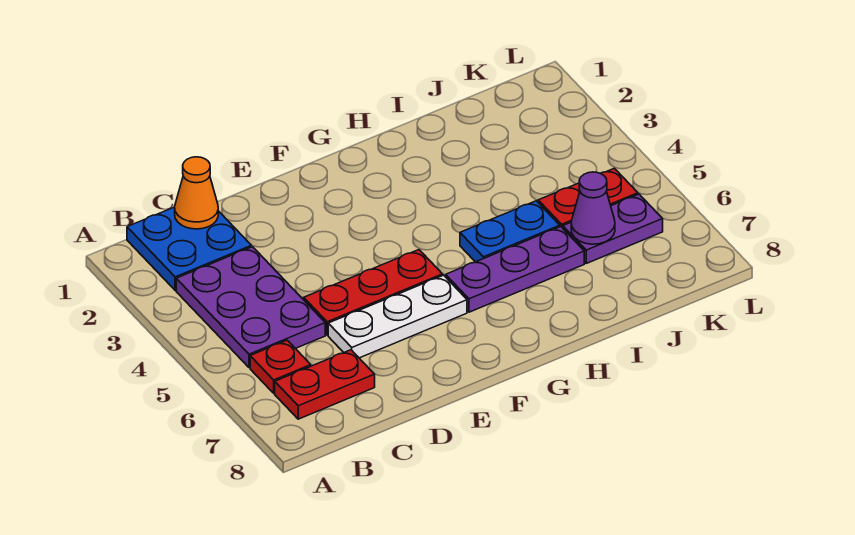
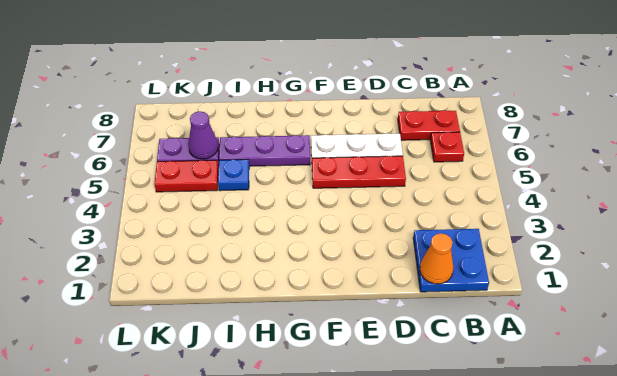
purple plate B3:C5 level 1 -> none
blue plate H5:I5 level 1 -> blue plate I5 level 1

